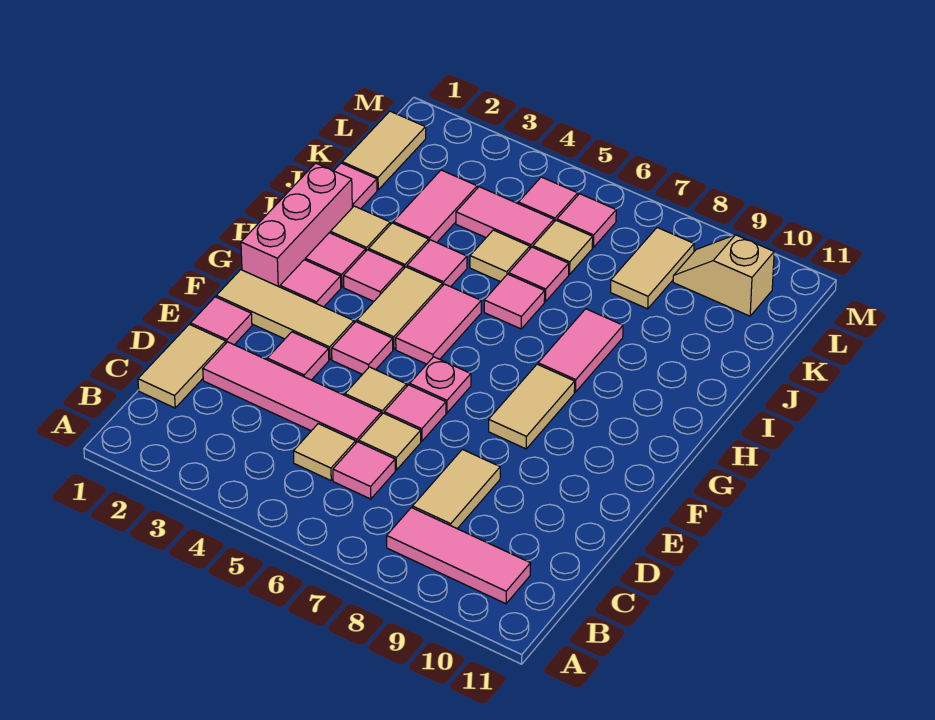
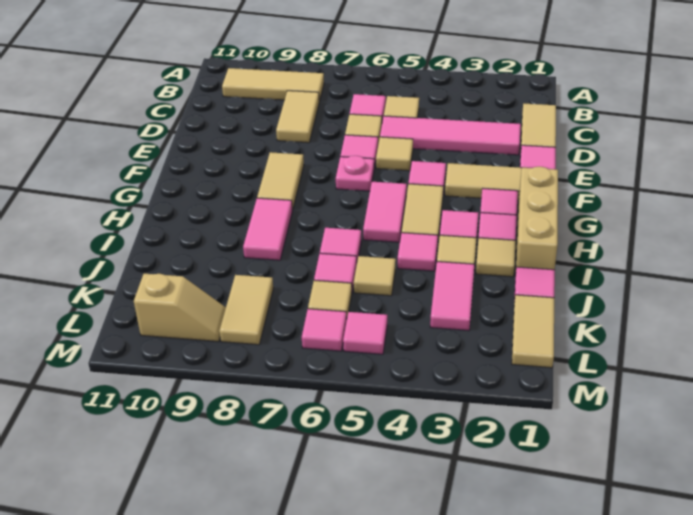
pink tile B8:B10 level 1 -> tan tile B8:B10 level 1
pink tile E3 level 1 -> none
pink brick G1:I1 level 1 -> tan brick G1:I1 level 1
pink tile K4:K5 level 1 -> none

